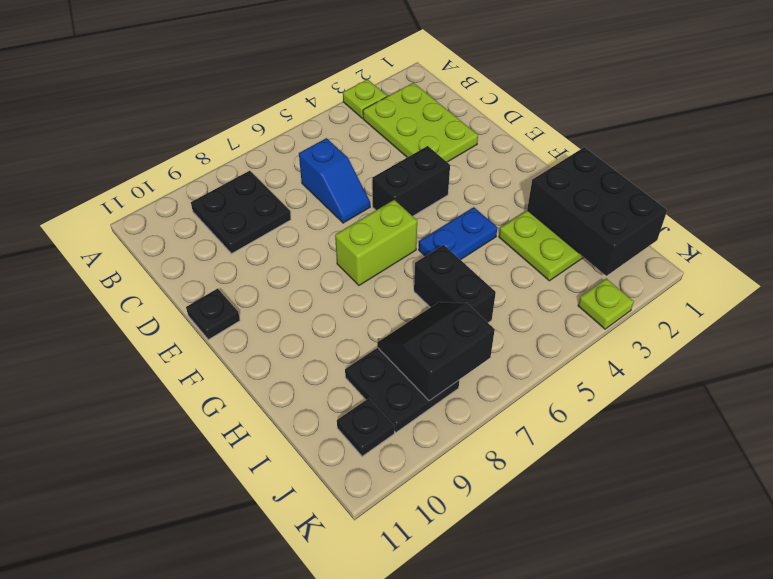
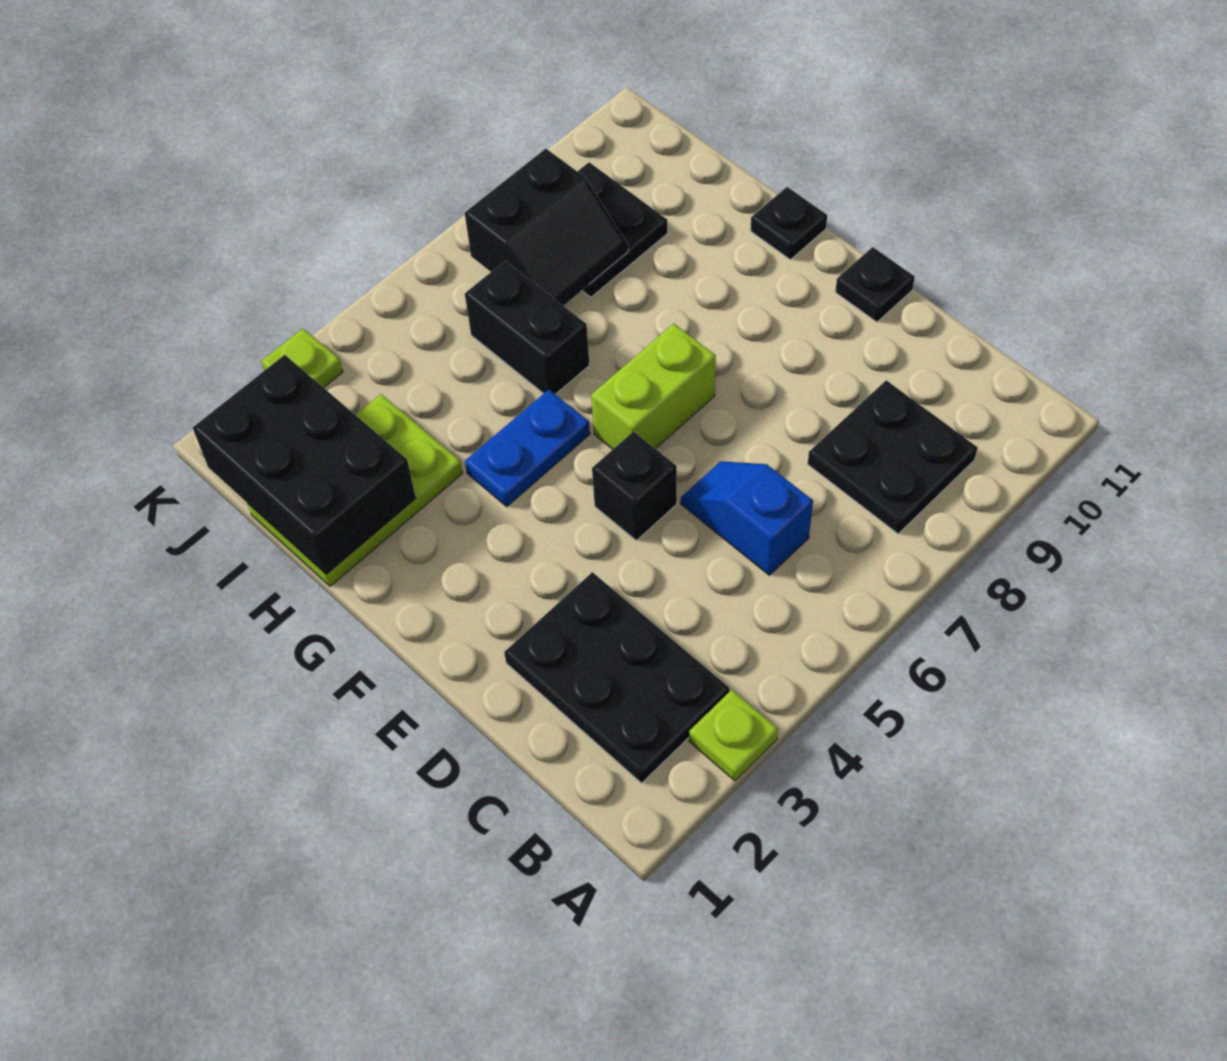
lime plate B2:D3 level 1 -> black plate B2:D3 level 1
black brick E4:E5 level 1 -> black brick E5 level 1
black plate J10 level 1 -> black plate G11 level 1

